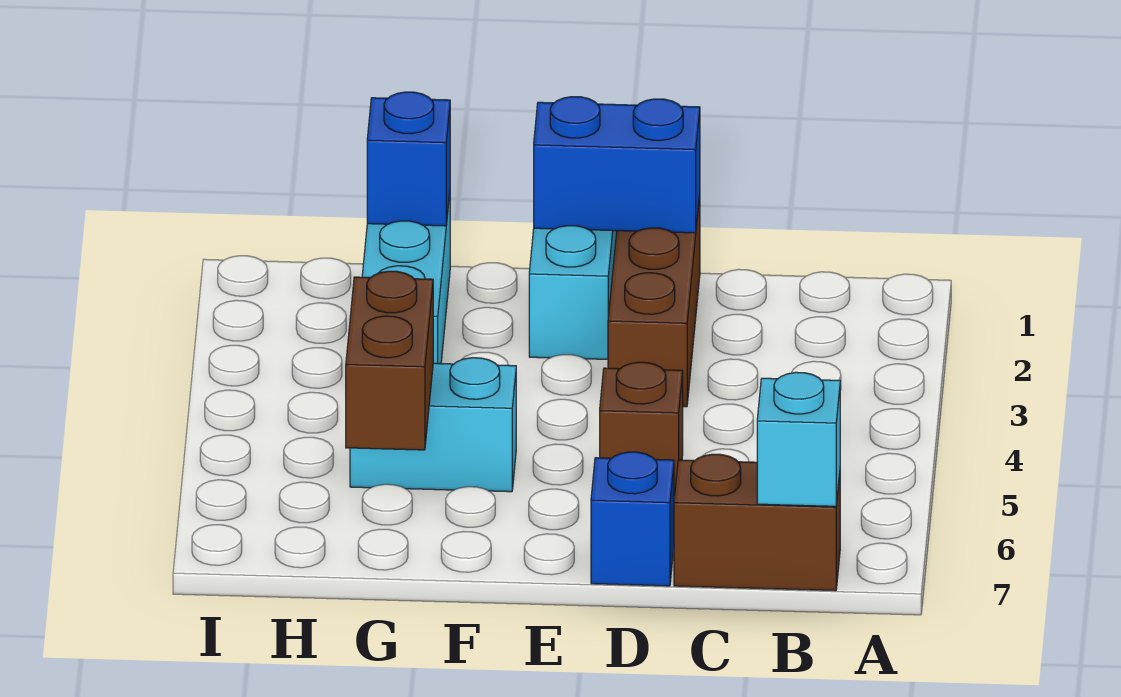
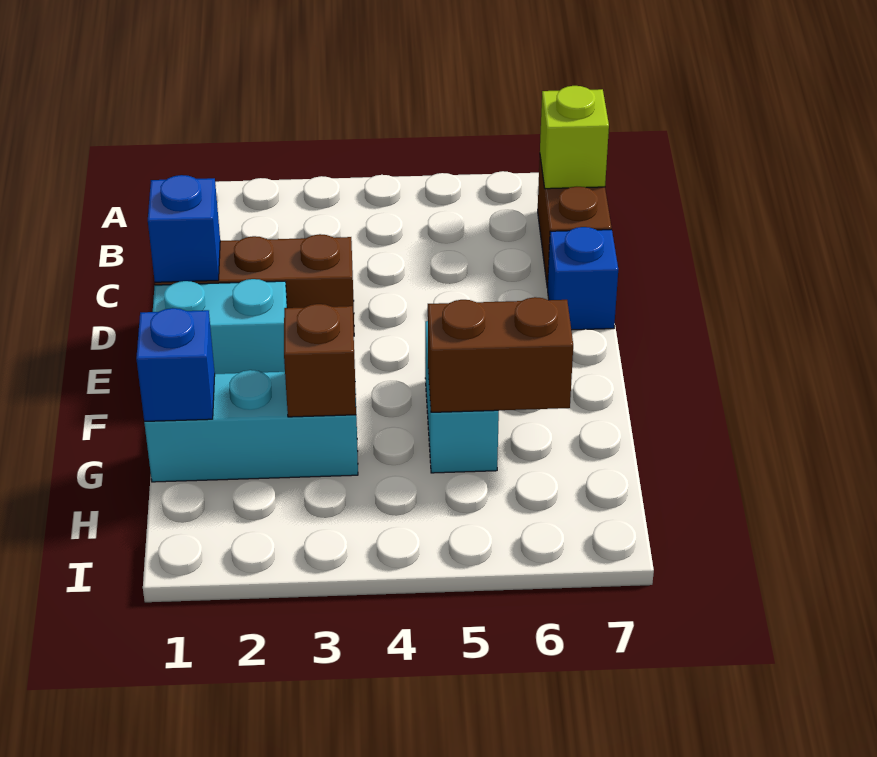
cyan brick B7 level 2 -> lime brick B7 level 2
blue brick D1:E1 level 2 -> blue brick D1 level 2
brown brick D5 level 1 -> brown brick G3 level 2

